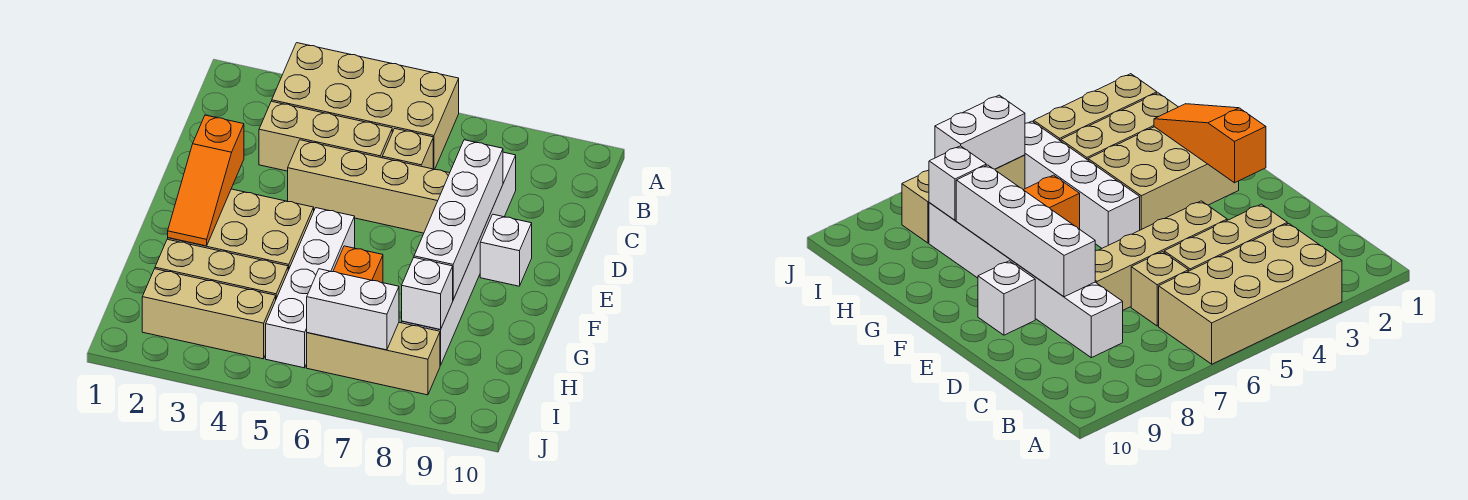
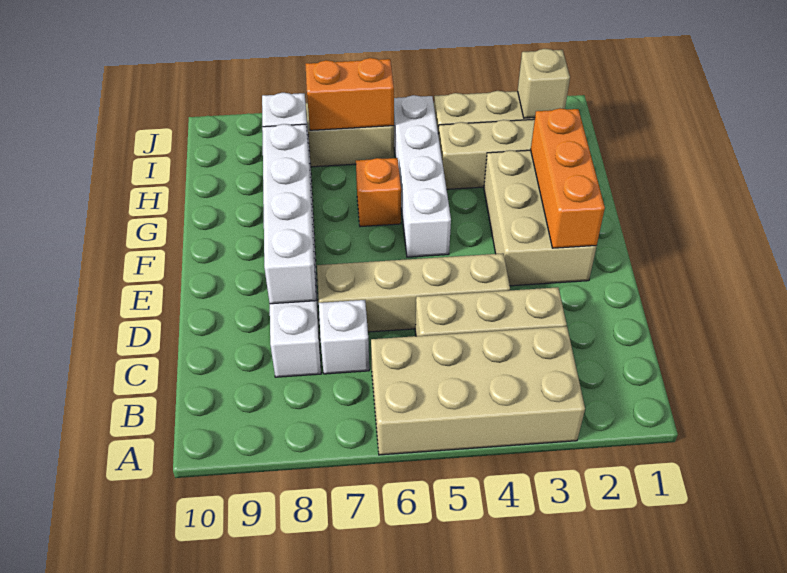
tan brick C6 level 1 -> tan brick I2 level 2
orange slope E2:G2 level 2 top E -> orange brick E2:G2 level 2
white brick E9 level 1 -> white brick C7 level 1
tan brick F2:G4 level 1 -> tan brick E2:G3 level 1
white brick I6:I7 level 2 -> orange brick I6:I7 level 2

